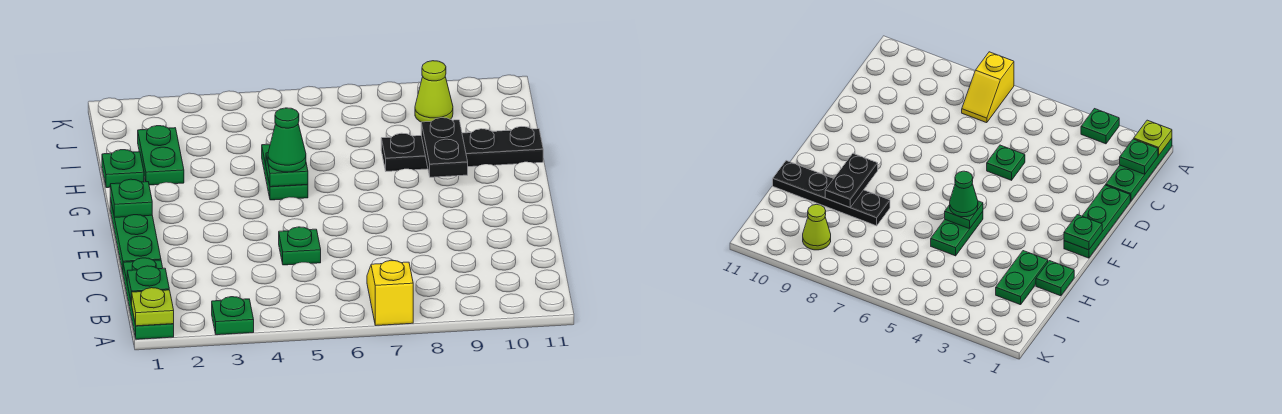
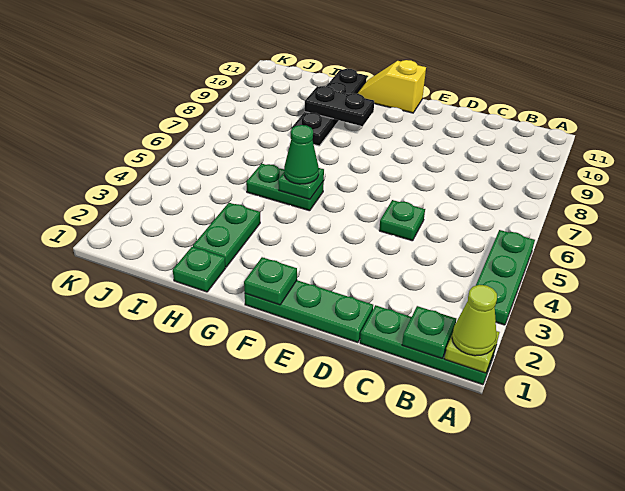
green plate A3 level 1 -> green plate A3:A5 level 1
yellow slope A7:B7 level 1 top A -> yellow slope F11:G11 level 1 top F
green plate H2:I2 level 1 -> green plate H2:H3 level 1
lime cone J9 level 1 -> lime cone A1 level 3

